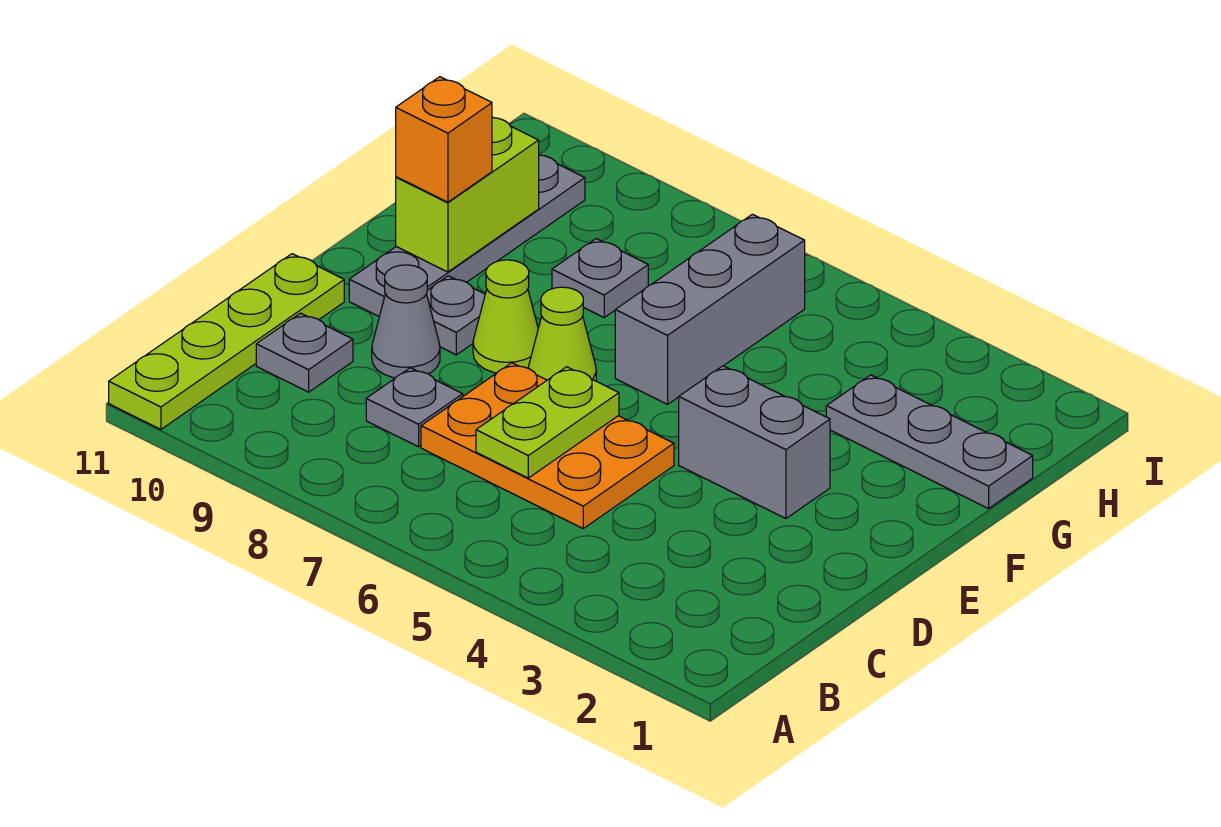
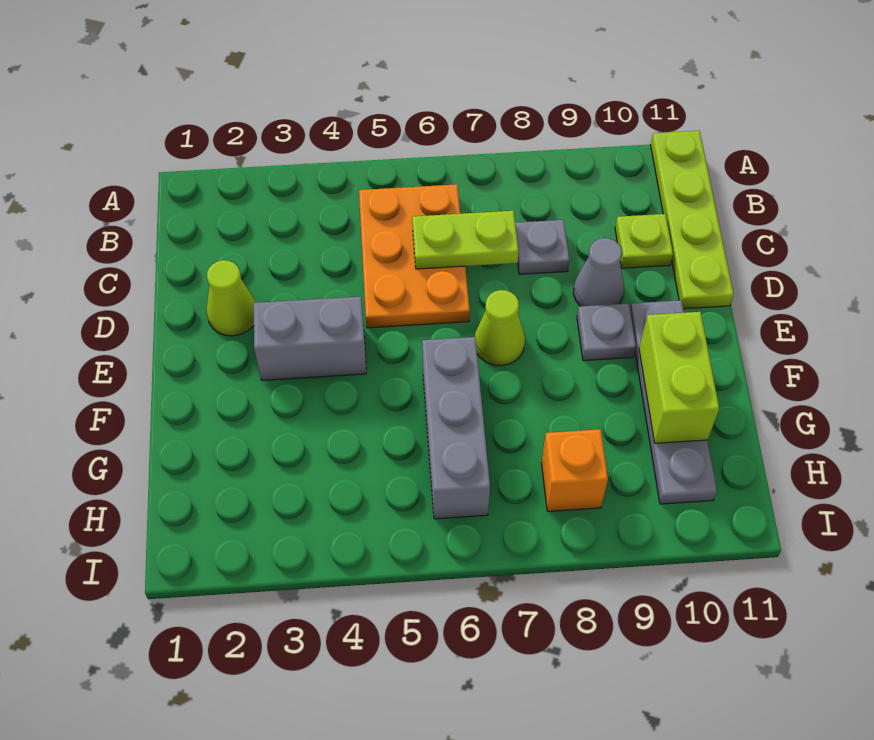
orange plate C5:D7 level 1 -> orange plate B5:D6 level 1
lime plate C6:D6 level 2 -> lime plate C6:C7 level 2
grey plate C10 level 1 -> lime plate C10 level 1
lime cone E8 level 1 -> lime cone D2 level 1
orange brick F10 level 3 -> orange brick H8 level 1
grey plate G1:G3 level 1 -> none
grey plate G8 level 1 -> none

